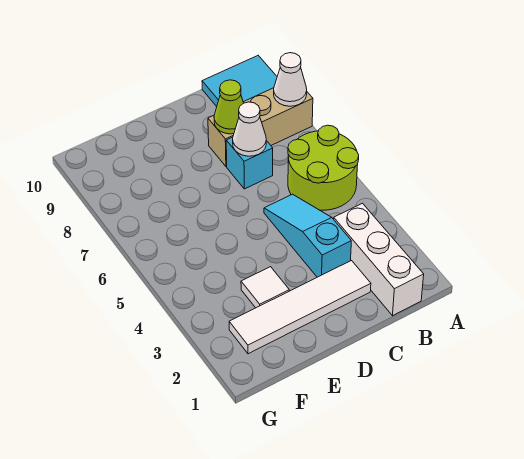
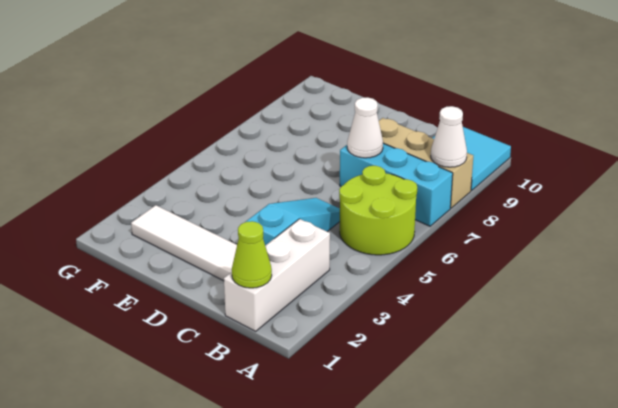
cyan brick C7 level 1 -> cyan brick A7:C7 level 1
lime cone C8 level 2 -> lime cone B1 level 2
white tile E3 level 1 -> none

